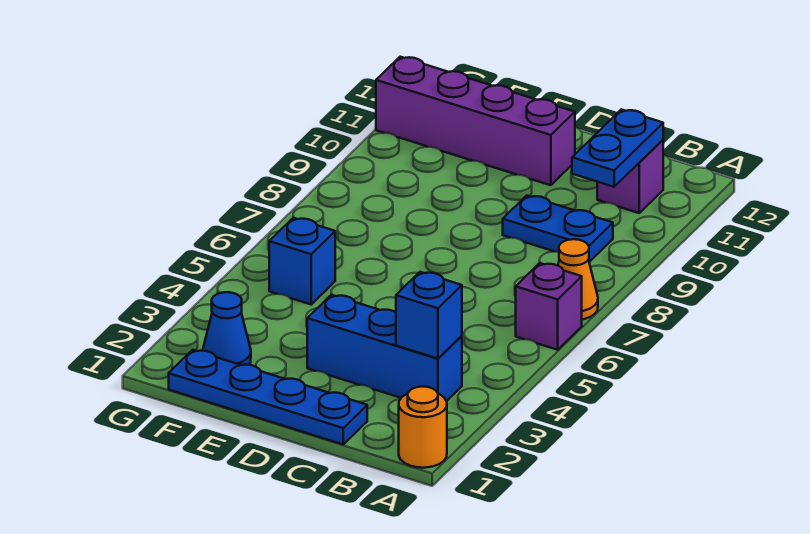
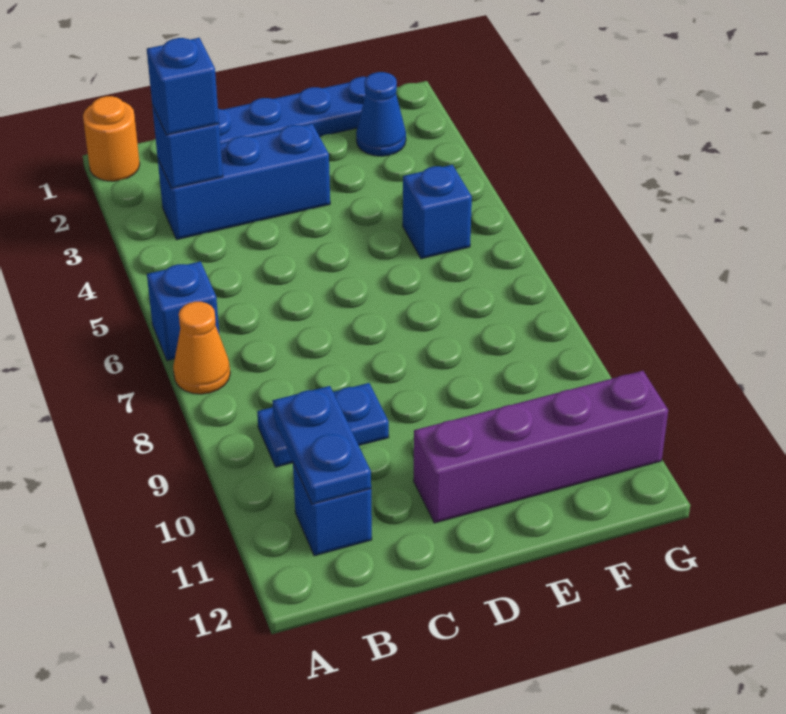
purple brick A6 level 1 -> blue brick A6 level 1
none -> blue brick B3 level 3
purple brick B11 level 1 -> blue brick B11 level 1

